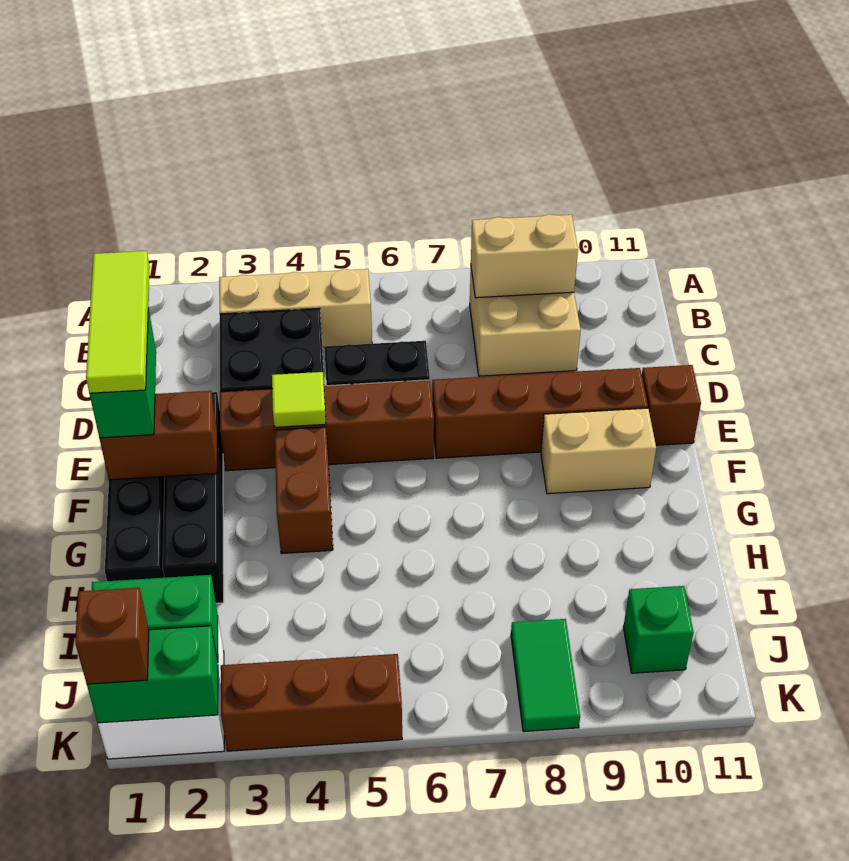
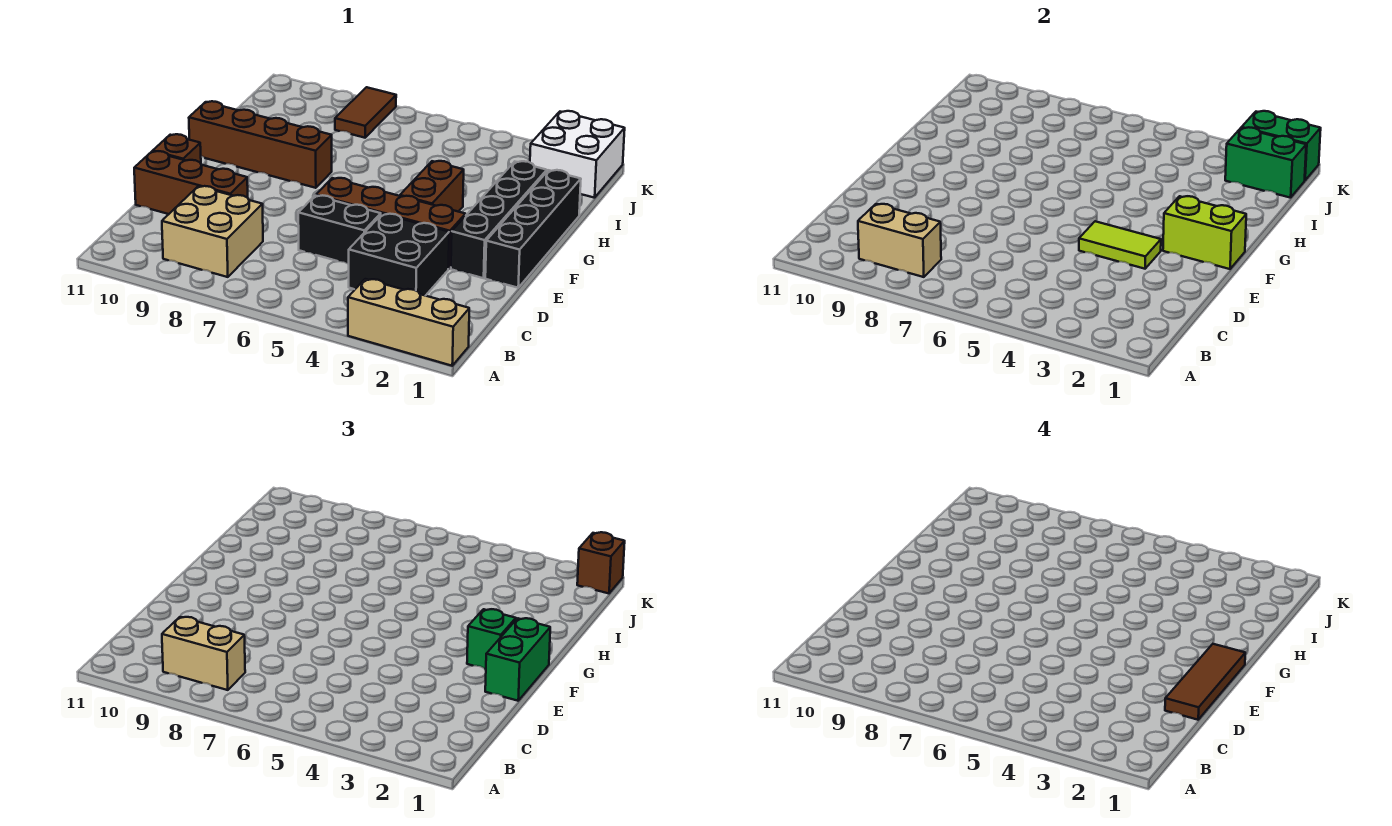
tan brick B3:B5 level 1 -> tan brick A1:A3 level 1
lime tile D1:F1 level 4 -> brown tile D1:F1 level 4
lime tile E4 level 2 -> lime tile E3:E4 level 2
brown brick E7:E10 level 1 -> brown brick G8:G11 level 1
brown brick F1:F2 level 2 -> lime brick F1:F2 level 2
tan brick F9:F10 level 1 -> tan brick B8:B9 level 3
green tile J8:K8 level 1 -> brown tile J8:K8 level 1
green brick J10 level 1 -> green brick F2 level 3
brown brick K3:K5 level 1 -> brown brick D9:D11 level 1

